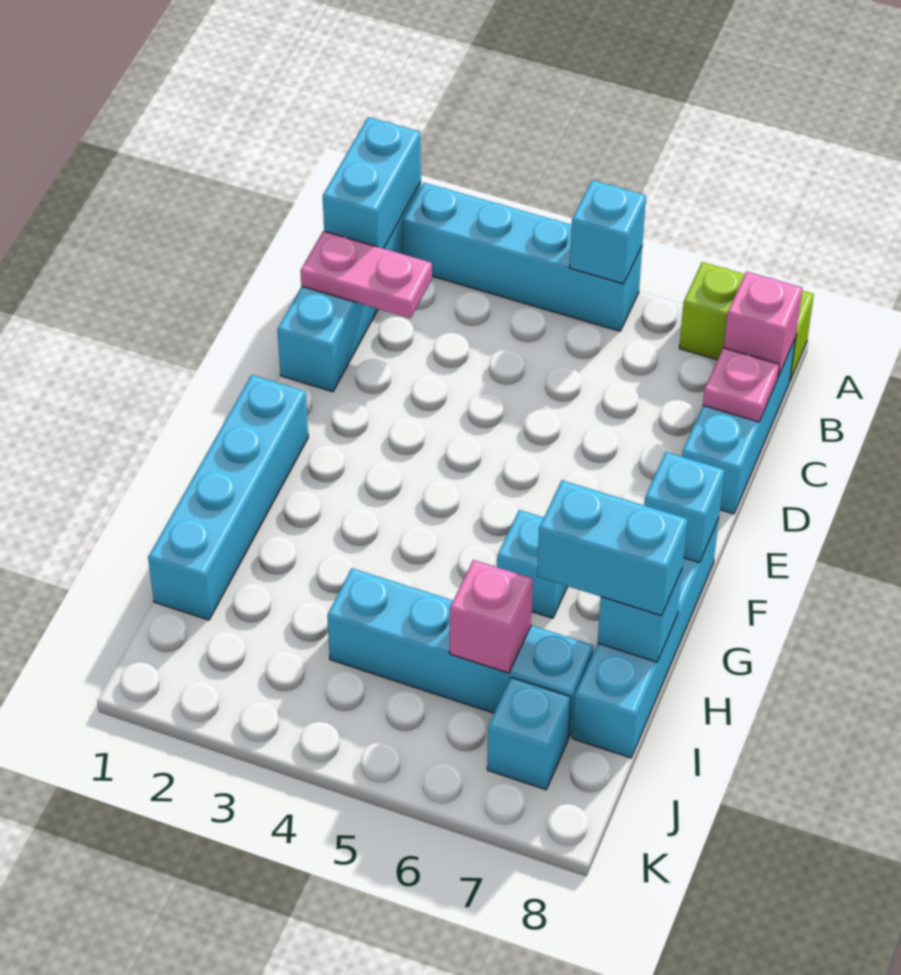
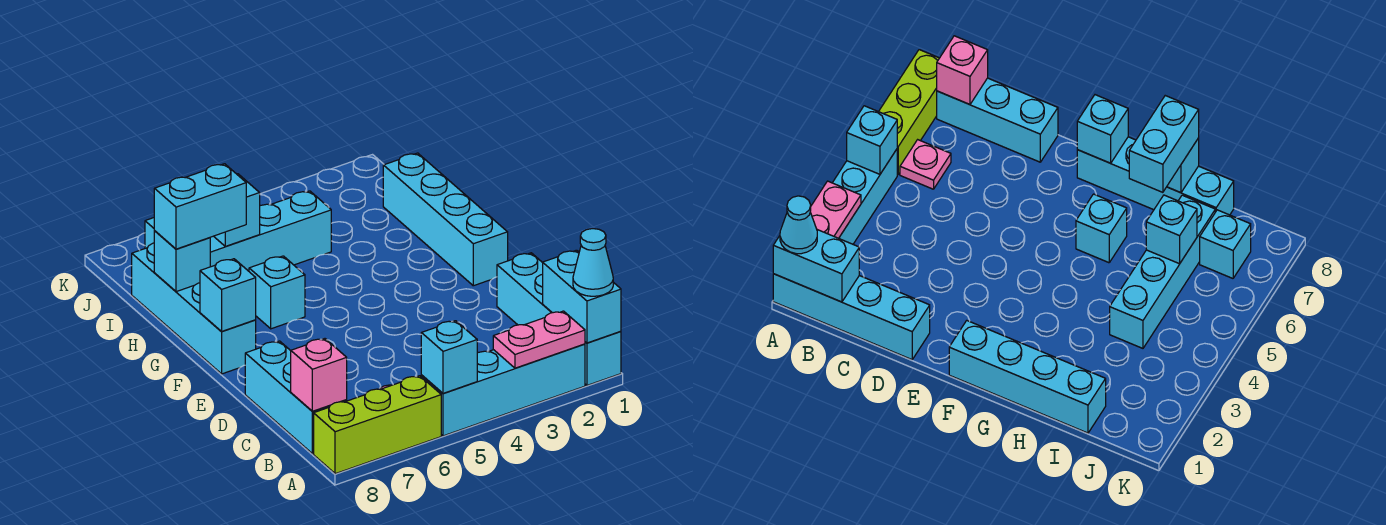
none -> cyan cone A1 level 3
lime brick A7:A8 level 1 -> lime brick A6:A8 level 1
pink plate C1:C2 level 2 -> pink plate A2:A3 level 2
pink plate C8 level 2 -> pink plate B6 level 1
pink brick I6 level 2 -> cyan brick I6 level 2

